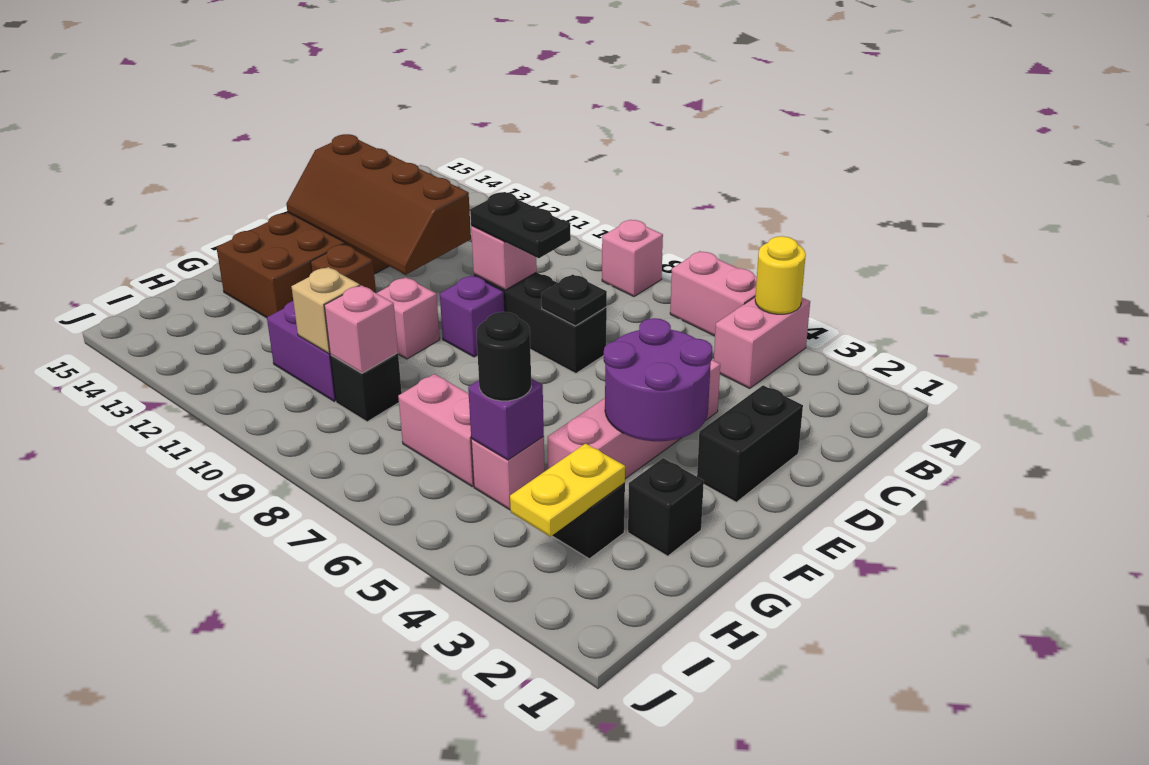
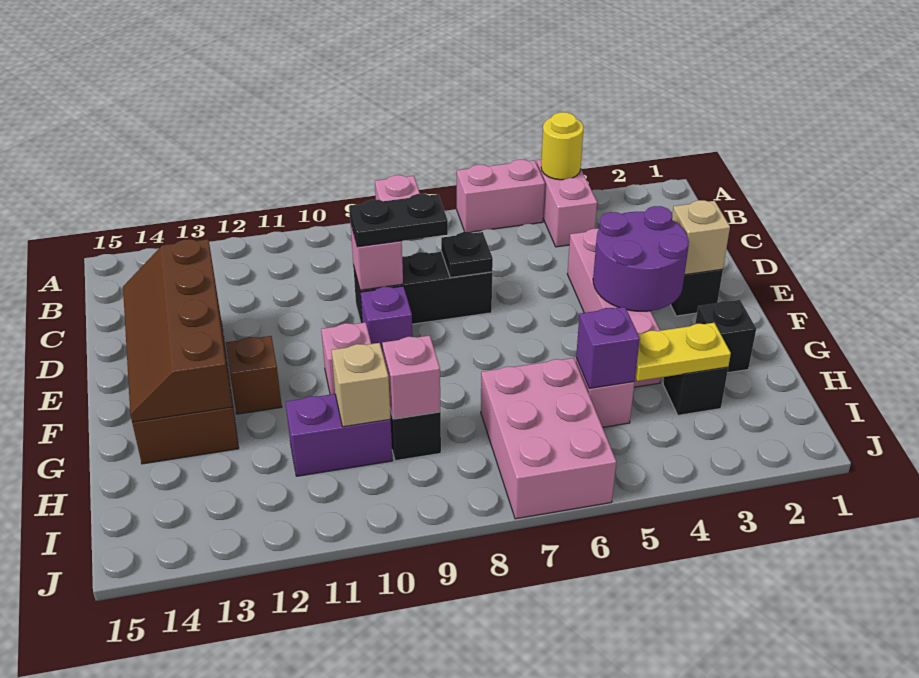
brown slope D11:E14 level 2 top D -> brown slope D13:G14 level 2 top 13
none -> tan brick E2 level 2
yellow plate H3:I3 level 2 -> yellow plate H3:H4 level 2
black round brick H5 level 3 -> none
pink brick H6:H7 level 1 -> pink brick H6:J7 level 1

